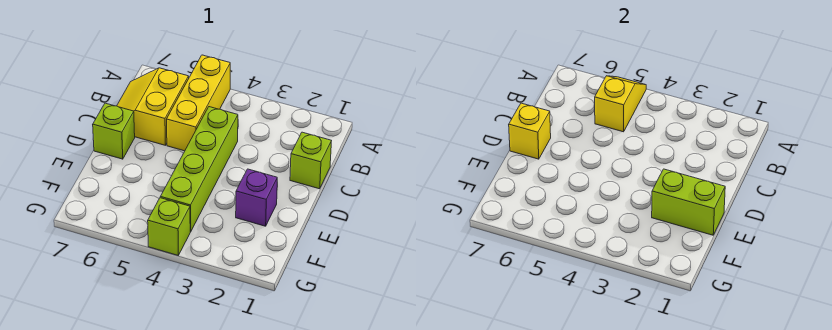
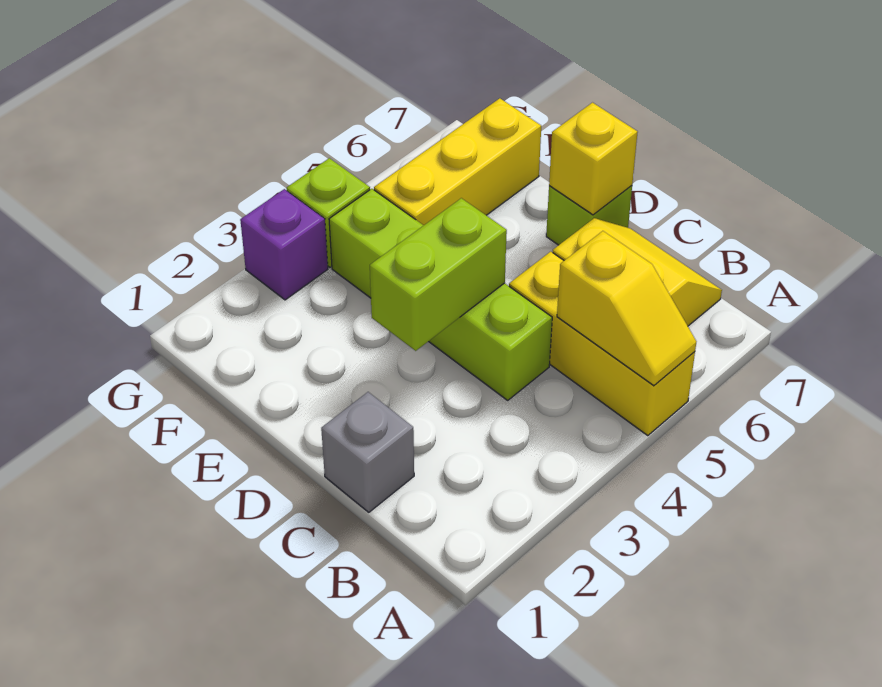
lime brick C1 level 1 -> grey brick C1 level 1
lime brick E1:E2 level 2 -> lime brick D3:D4 level 2
purple brick E2 level 1 -> purple brick G3 level 1
none -> yellow brick F5:F7 level 1

